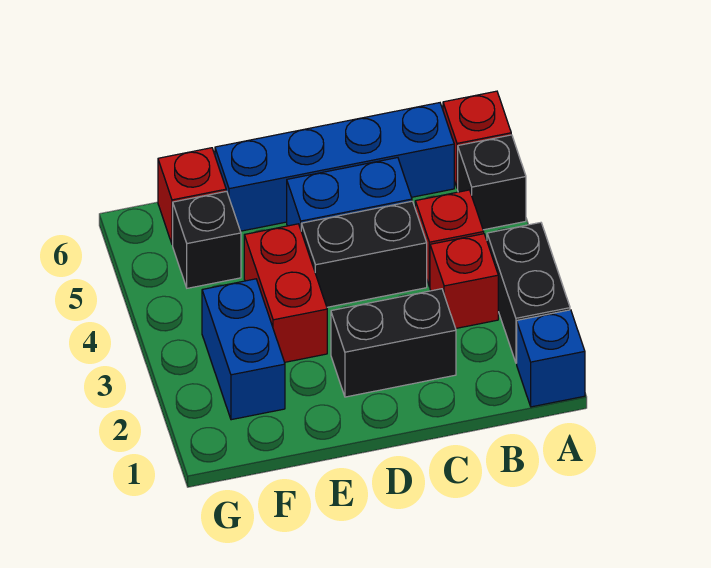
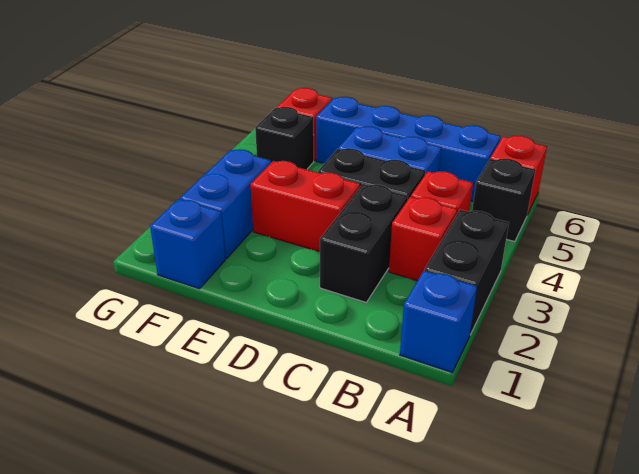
black brick C2:D2 level 1 -> black brick C2:C3 level 1
red brick E3:E4 level 1 -> red brick D3:E3 level 1
none -> blue brick F1 level 1

